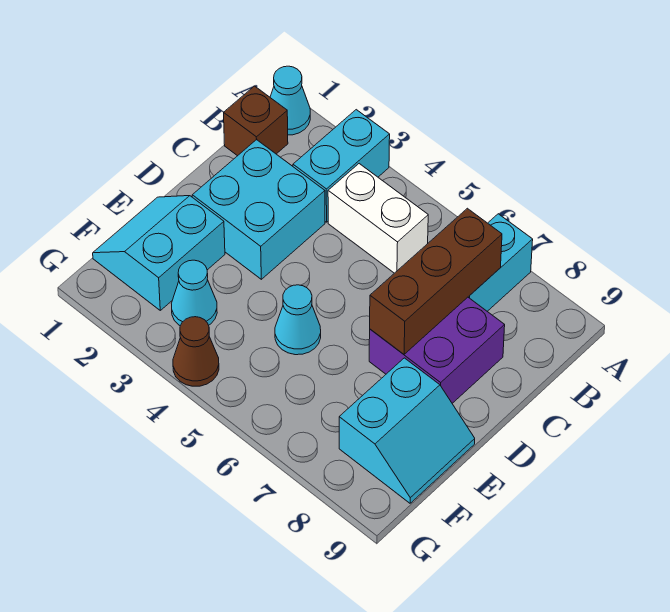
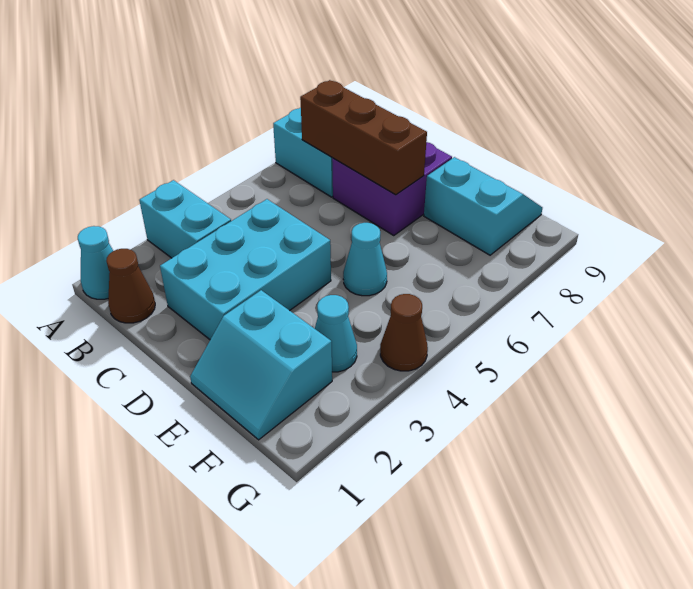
brown brick B1 level 1 -> brown cone B1 level 1
white brick B4:B5 level 1 -> none
cyan brick C2:D3 level 1 -> cyan brick C2:D4 level 1

